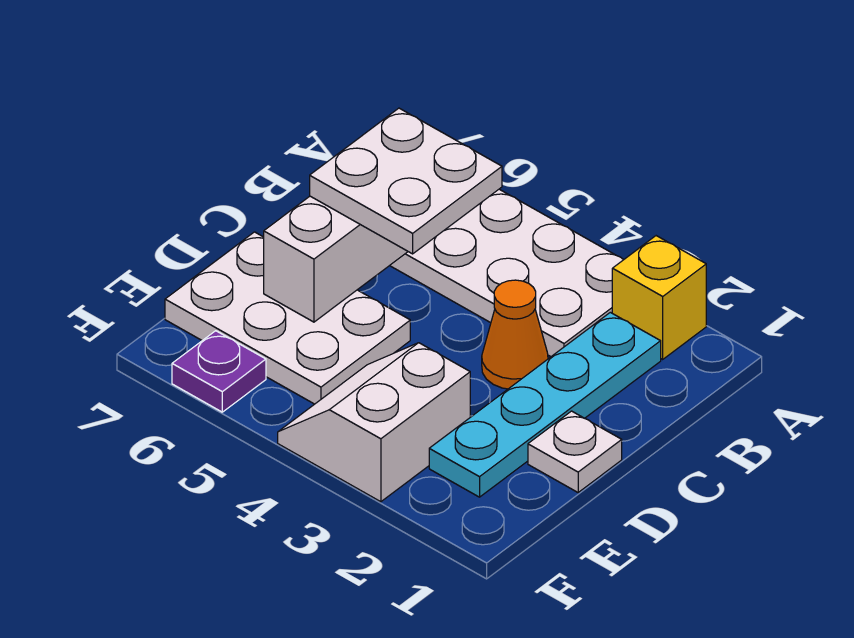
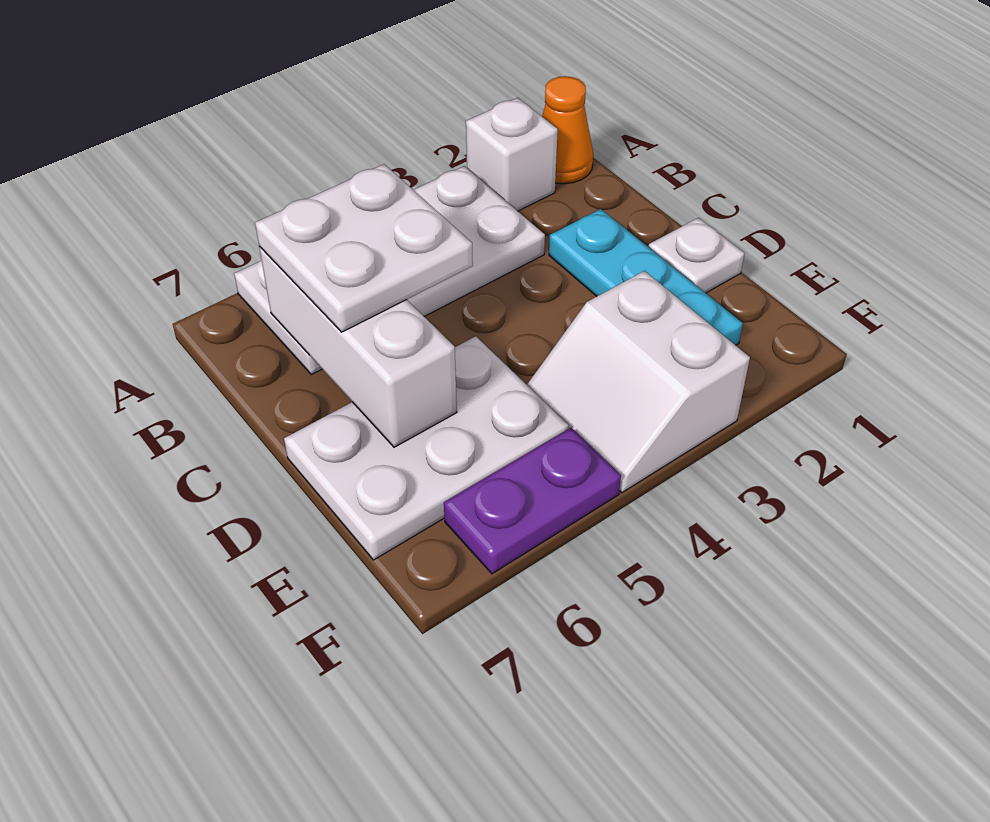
yellow brick A2 level 1 -> white brick A2 level 1
cyan plate B2:E2 level 1 -> cyan plate C2:E2 level 1
orange cone C3 level 1 -> orange cone A1 level 1
purple plate F6 level 1 -> purple plate F5:F6 level 1

